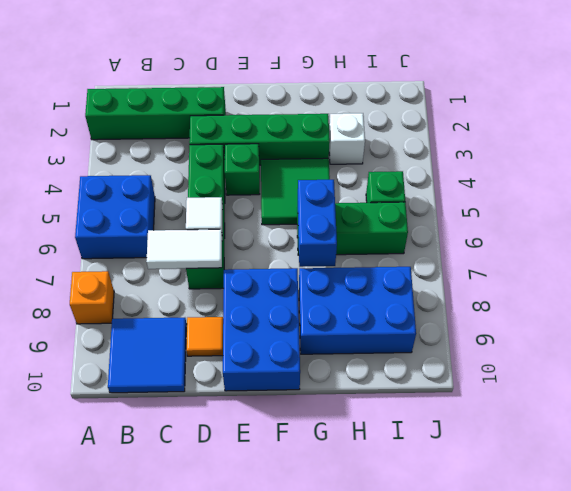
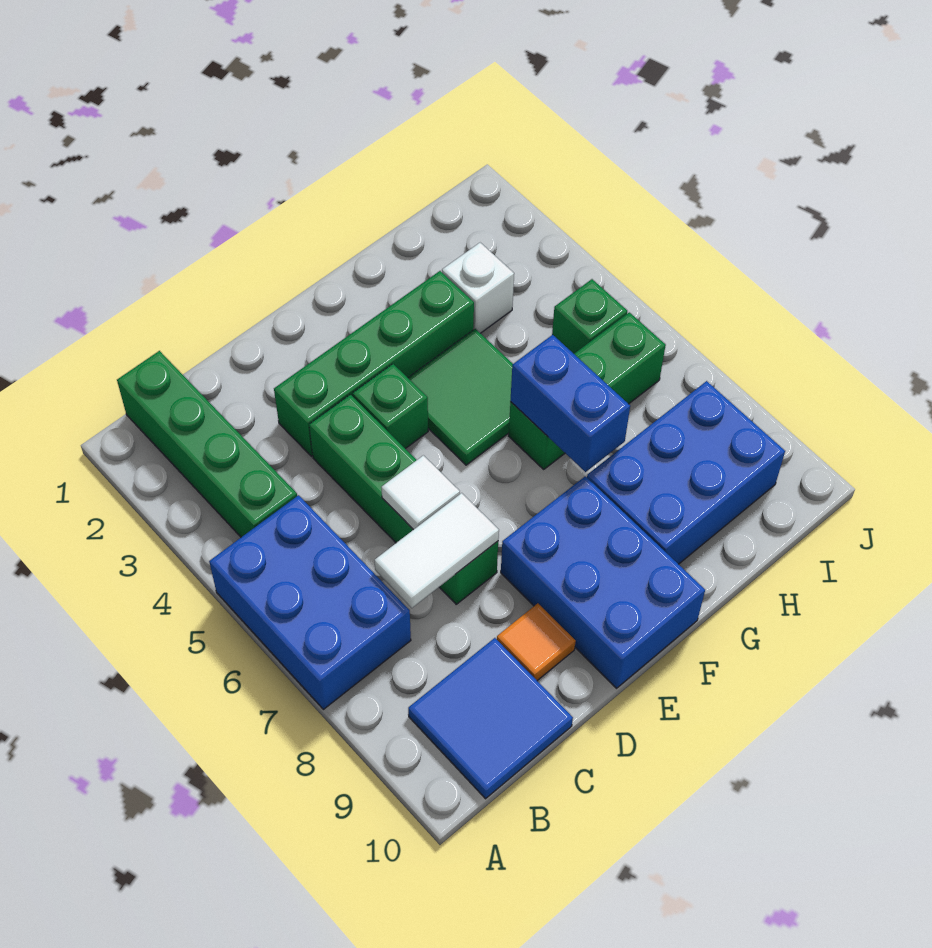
green brick A2:D2 level 1 -> green brick B1:B4 level 1
blue brick A5:B6 level 1 -> blue brick A5:B7 level 1
orange brick A8 level 1 -> none

